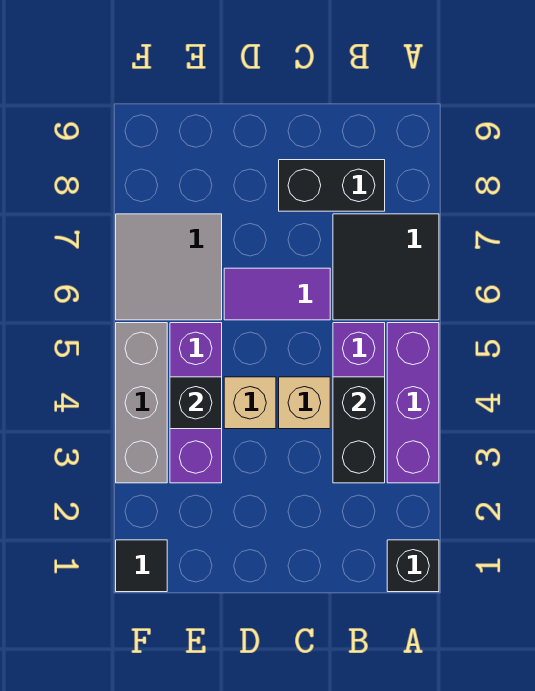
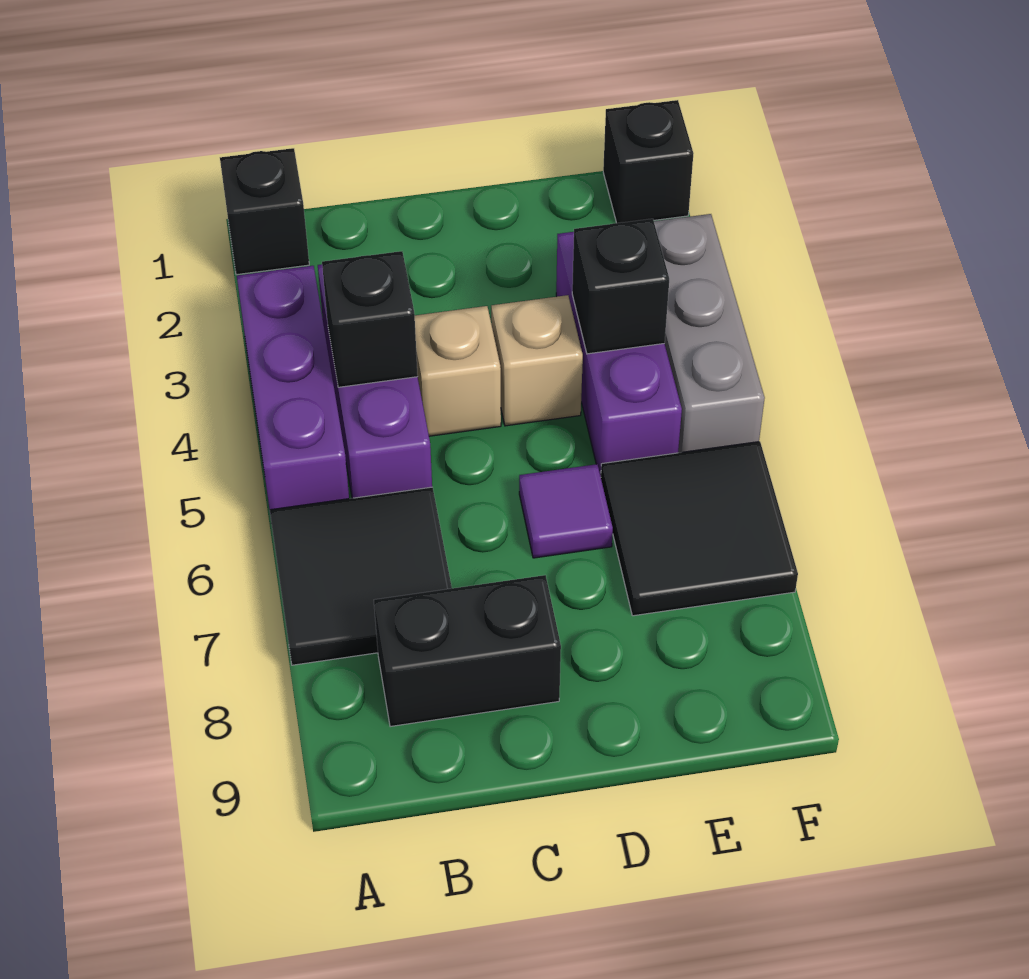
black brick B3:B4 level 2 -> black brick B4 level 2
purple tile C6:D6 level 1 -> purple tile D6 level 1
grey tile E6:F7 level 1 -> black tile E6:F7 level 1
black tile F1 level 1 -> black brick F1 level 1

